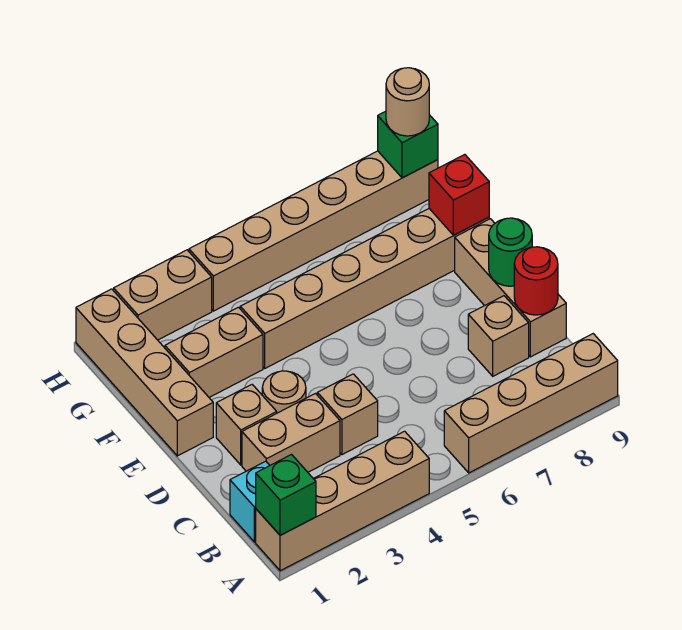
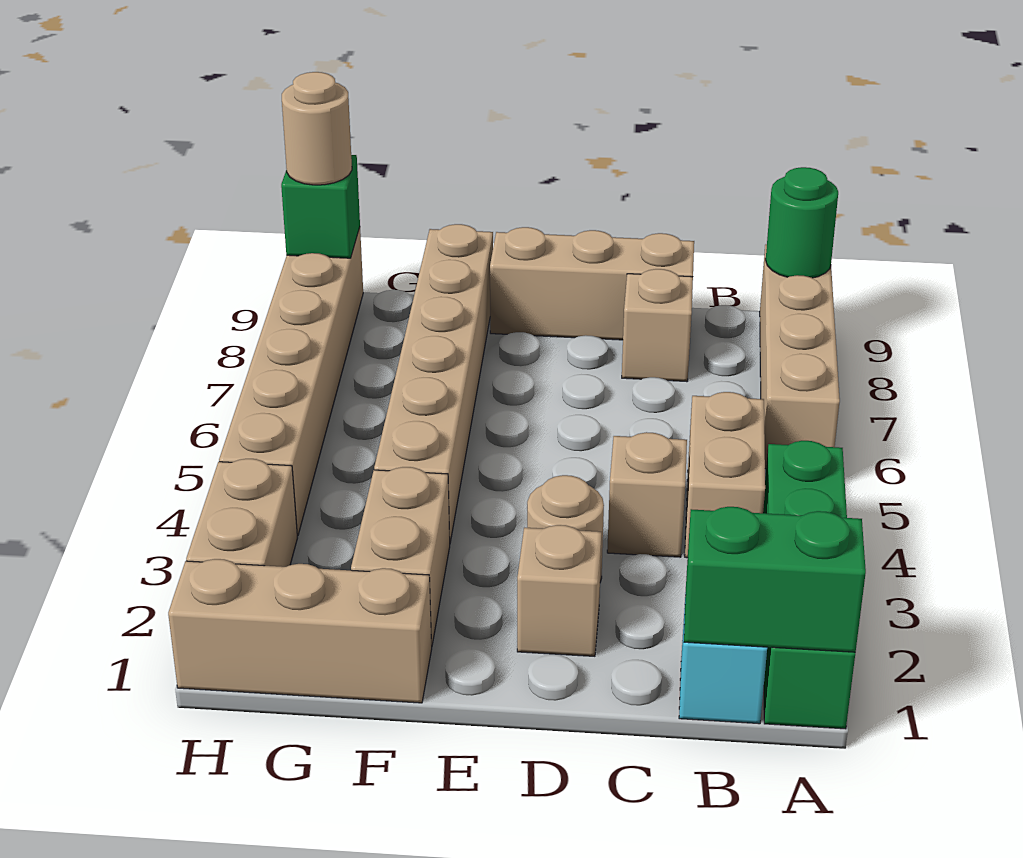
tan brick A1:A4 level 1 -> green brick A1:A4 level 1
green brick A1 level 2 -> green brick A1:B1 level 2
tan brick C2:C3 level 1 -> tan brick B4:B5 level 1
red round brick C9 level 2 -> none
green round brick D9 level 2 -> green round brick A9 level 2
tan brick E1:H1 level 1 -> tan brick F1:H1 level 1
red brick F9 level 2 -> none

